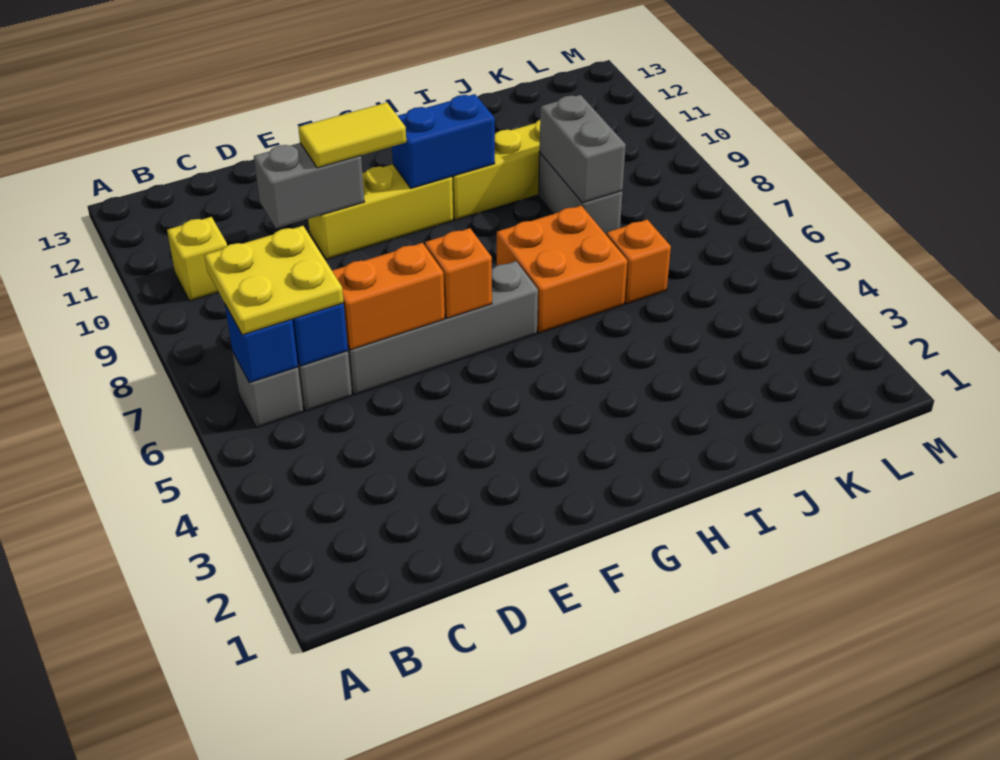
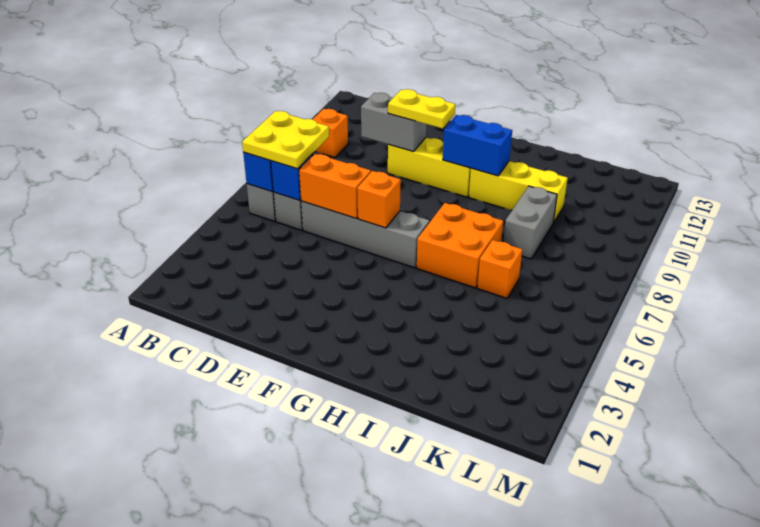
yellow brick B10 level 1 -> orange brick B10 level 1
yellow tile E10:F10 level 3 -> yellow plate E10:F10 level 3
grey brick J8:J9 level 2 -> none

